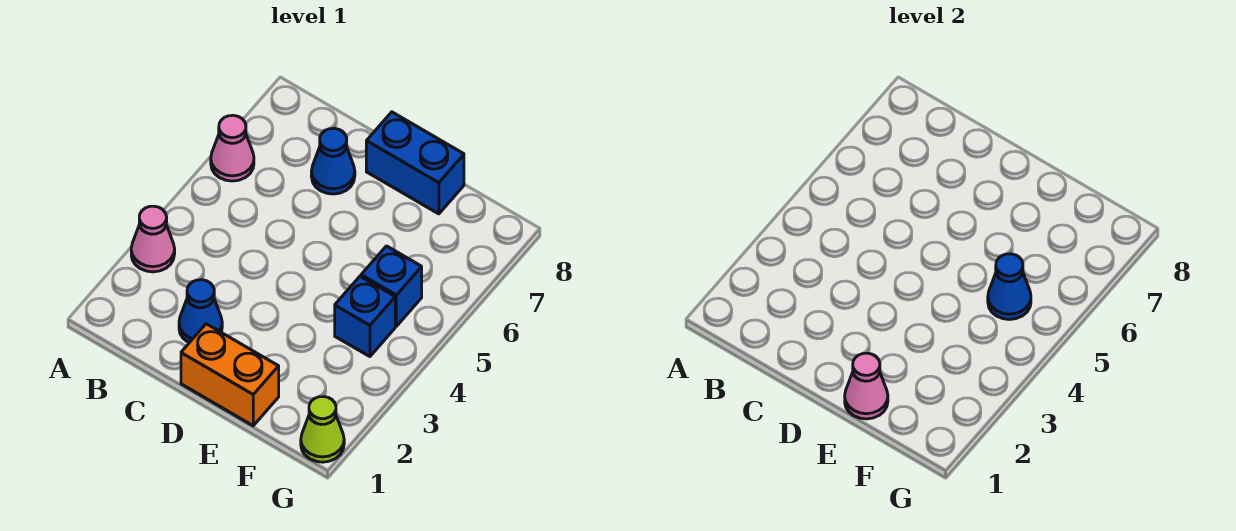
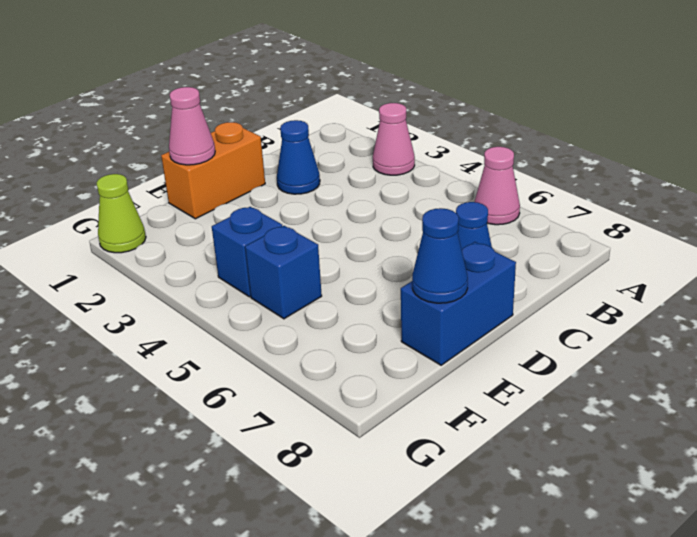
blue cone F5 level 2 -> blue cone E8 level 2

